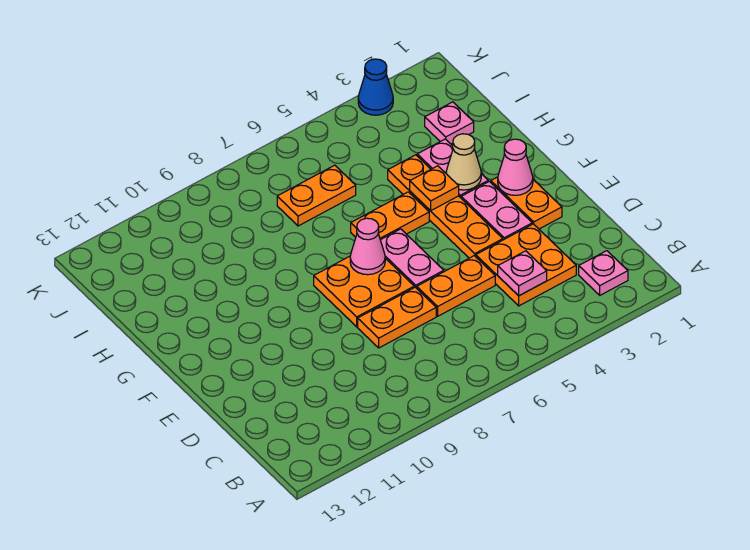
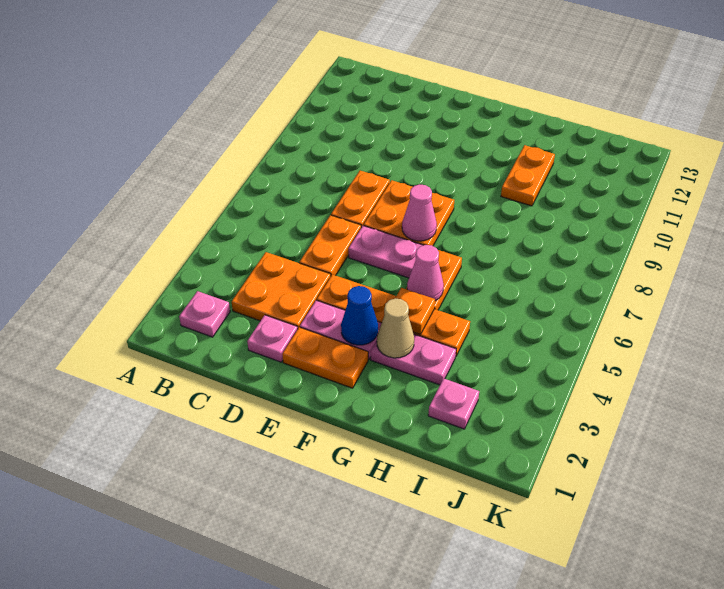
pink plate C4 level 2 -> pink plate D2 level 1
pink cone F2 level 2 -> pink cone G5 level 2
orange plate I6:I7 level 1 -> orange plate H10:H11 level 1
blue cone K3 level 1 -> blue cone F3 level 2

